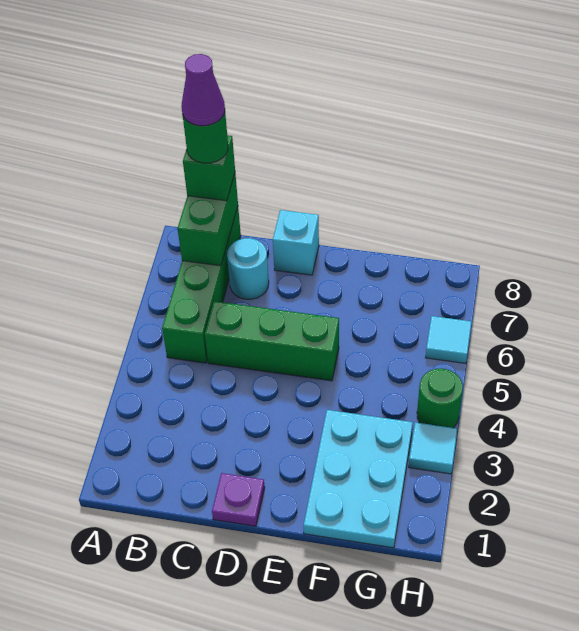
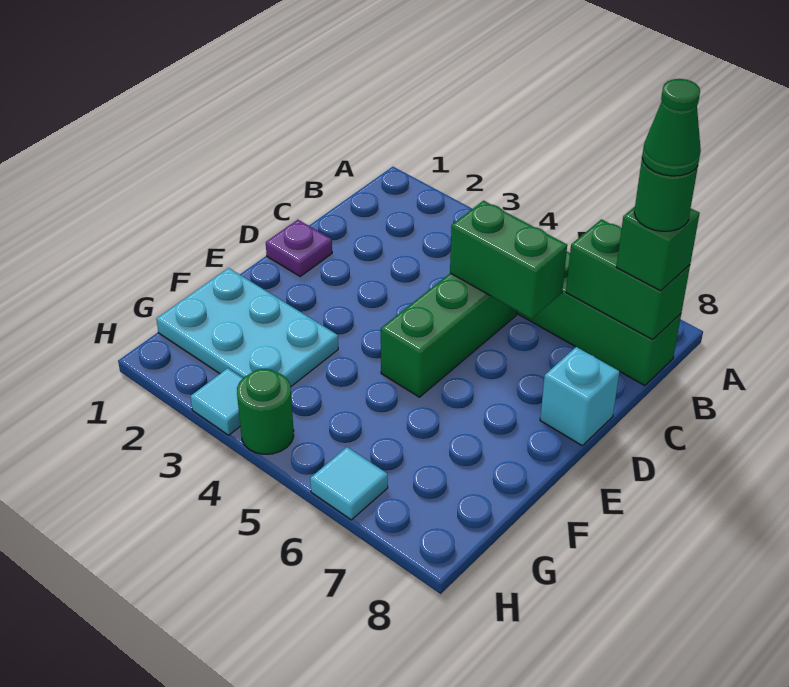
purple cone B8 level 5 -> green cone B8 level 5
none -> green brick C5:C6 level 2
cyan round brick C7 level 1 -> none

